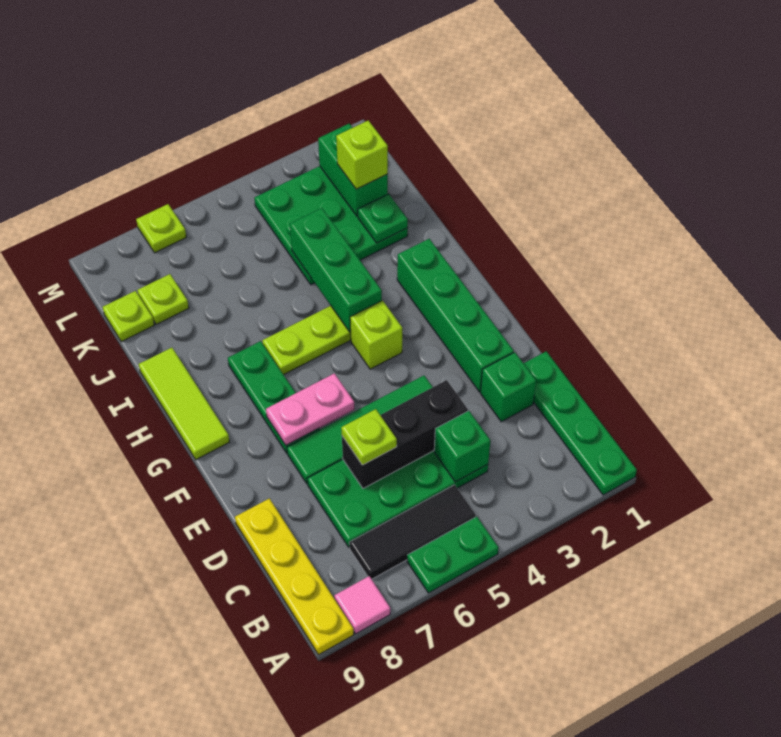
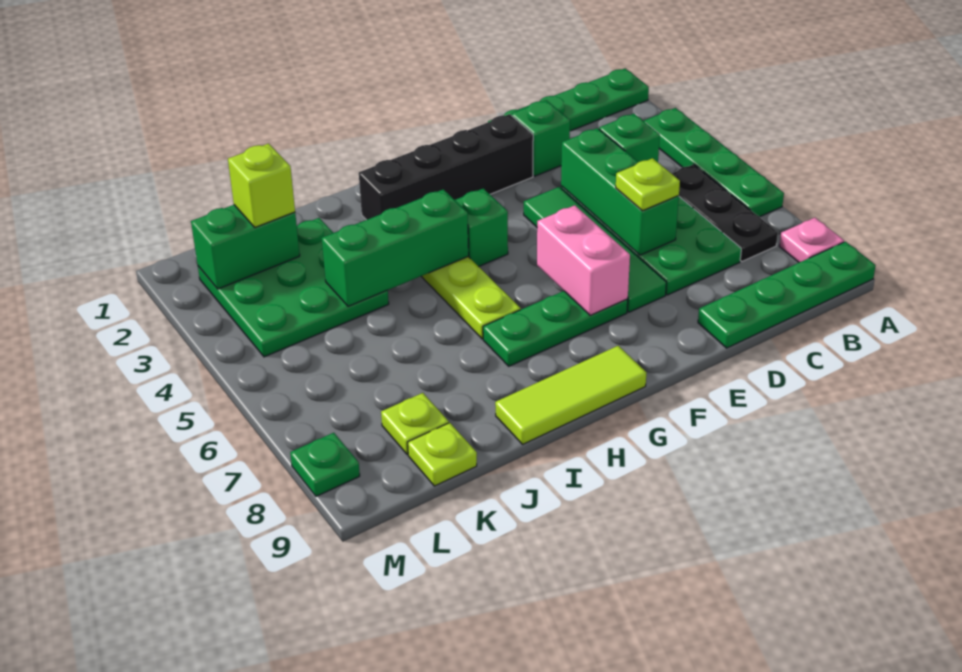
green plate A5:A6 level 1 -> green plate A3:A6 level 1
pink tile A8 level 1 -> pink plate A8 level 1
yellow plate A9:D9 level 1 -> green plate A9:D9 level 1
black tile B5:B7 level 1 -> black plate B5:B7 level 1
black brick D4:D6 level 2 -> green brick D4:D6 level 2
green brick E2:H2 level 1 -> black brick E2:H2 level 1
pink plate F6:F7 level 2 -> pink brick F6:F7 level 2
lime brick G4 level 1 -> green brick G4 level 1
green plate J2 level 2 -> green plate M8 level 1
lime plate M7 level 1 -> none

